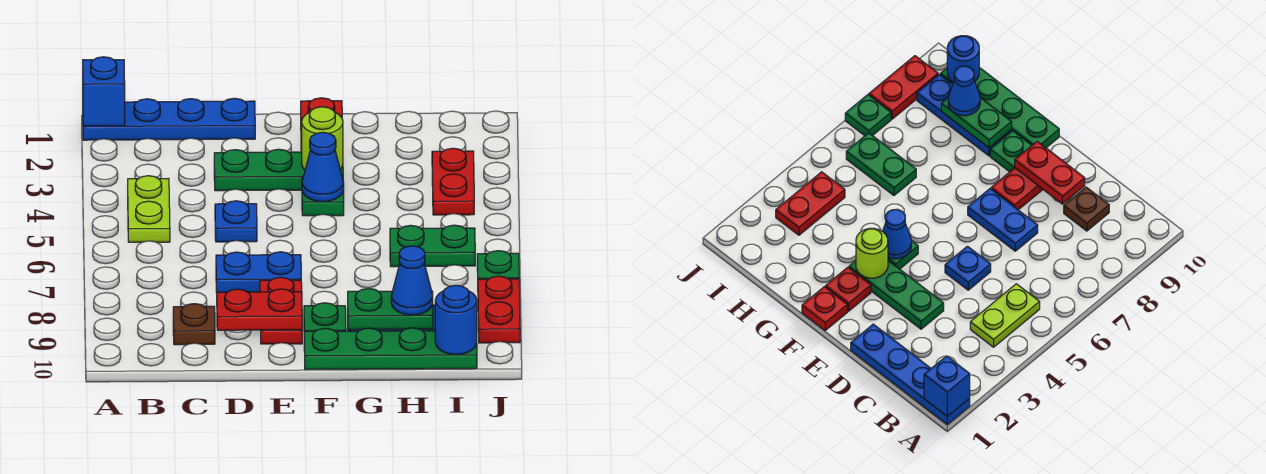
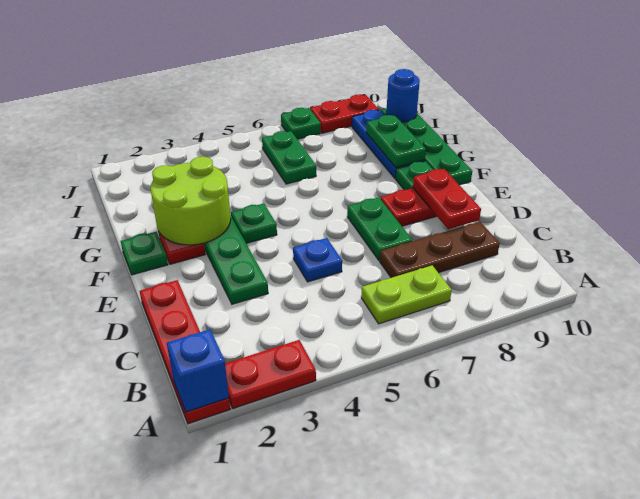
blue plate A1:D1 level 1 -> red plate A1:D1 level 1
lime plate B4:B5 level 1 -> lime plate B6:B7 level 1
brown plate C9 level 1 -> brown plate C7:C9 level 1
blue plate D7:E7 level 1 -> green plate D7:E7 level 1
red plate F1 level 1 -> green plate F1 level 1
lime round brick F3 level 2 -> lime round brick F2:G3 level 2
blue cone F4 level 2 -> none
blue cone H9 level 3 -> none
red plate I3:I4 level 1 -> red plate A2:A3 level 1

